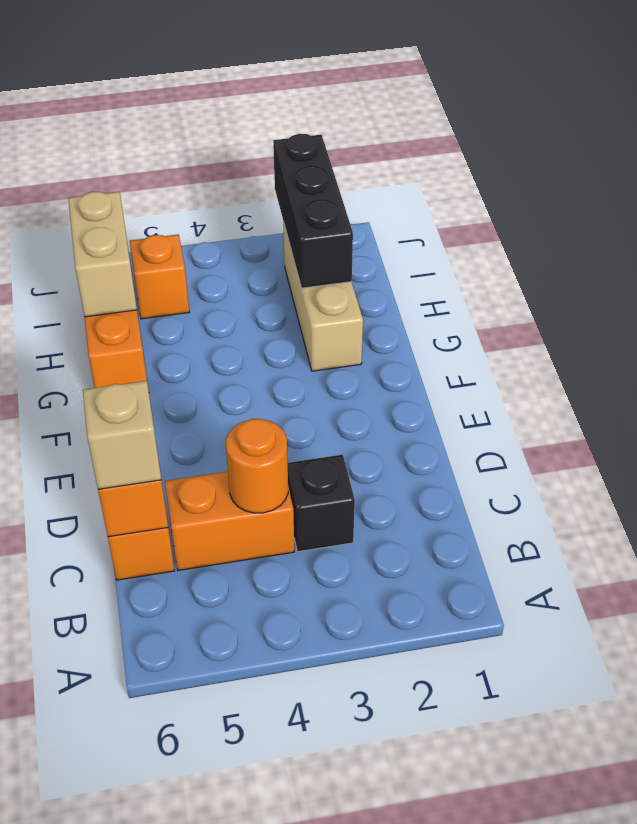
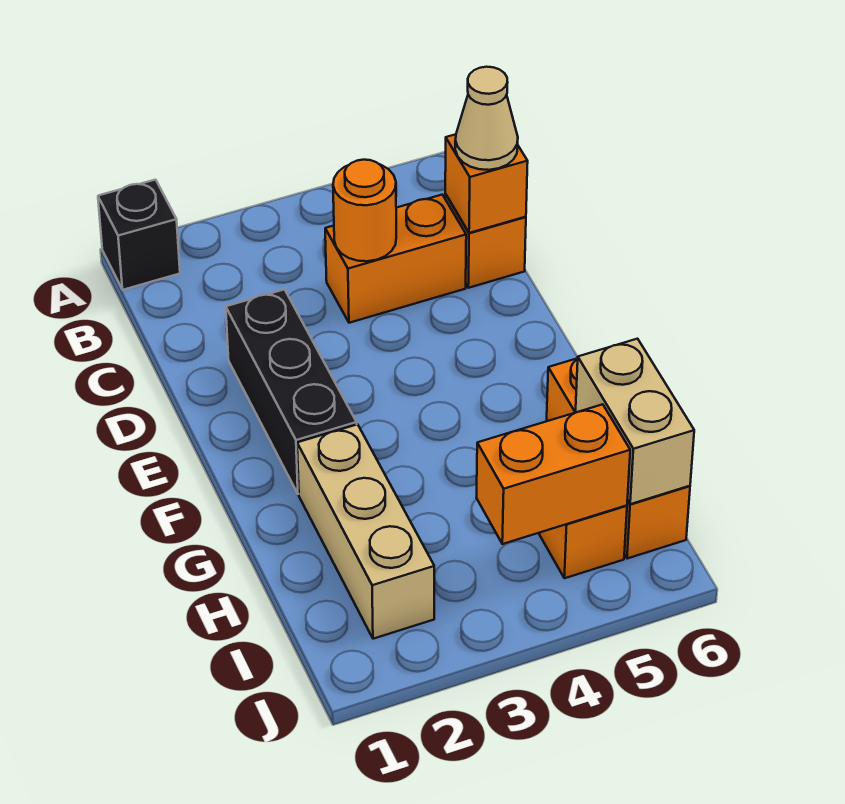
black brick C3 level 1 -> black brick A1 level 1
tan brick C6 level 3 -> tan cone C6 level 3
black brick H2:J2 level 2 -> black brick D2:F2 level 1
none -> orange brick I4:I5 level 2

